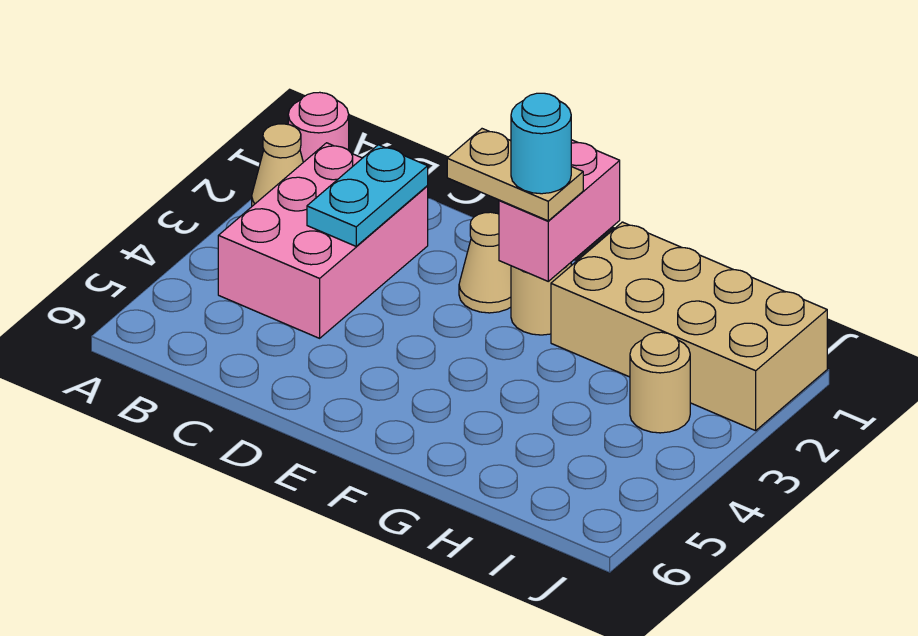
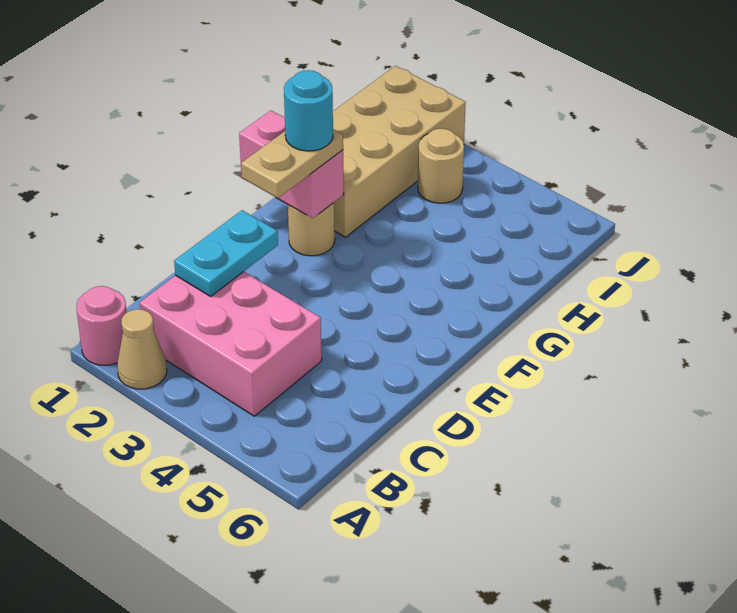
cyan plate C2:C3 level 2 -> cyan plate C2:D2 level 2
tan cone E2 level 1 -> none

